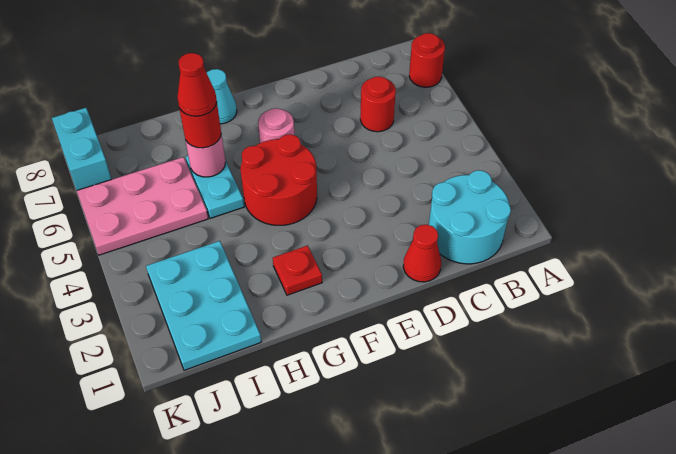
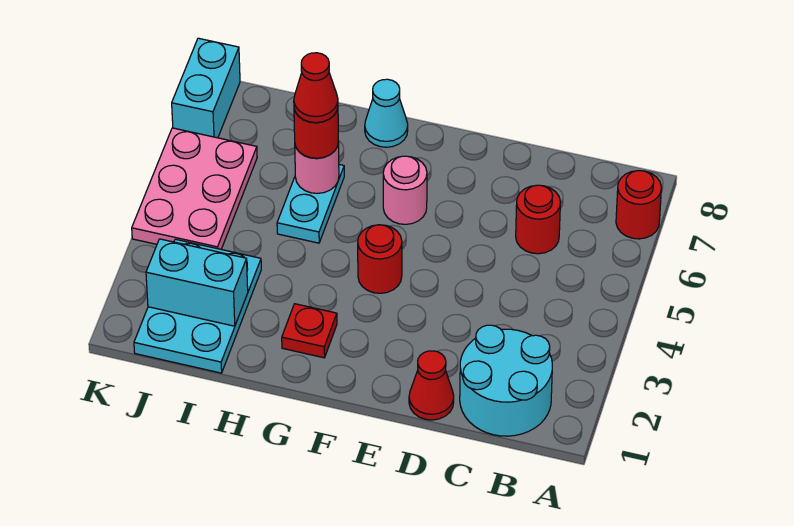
red round brick F4:G5 level 1 -> red round brick F4 level 1
none -> cyan brick I2:J2 level 2
pink plate I5:K6 level 1 -> pink plate J4:K6 level 1

